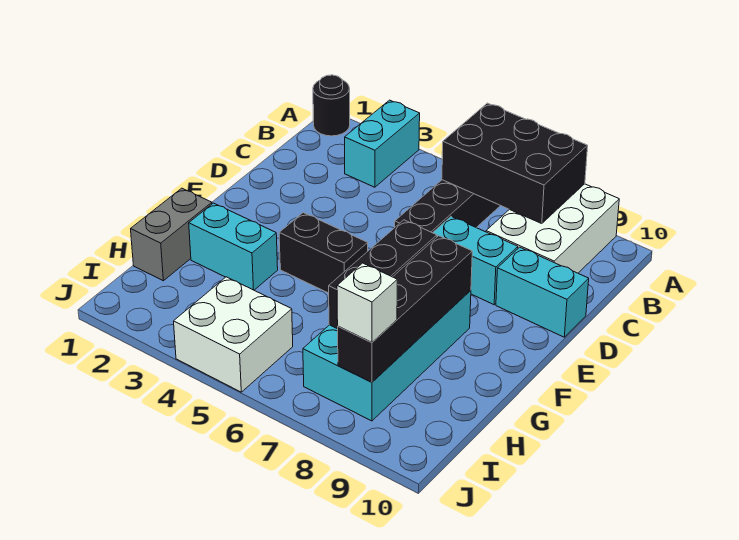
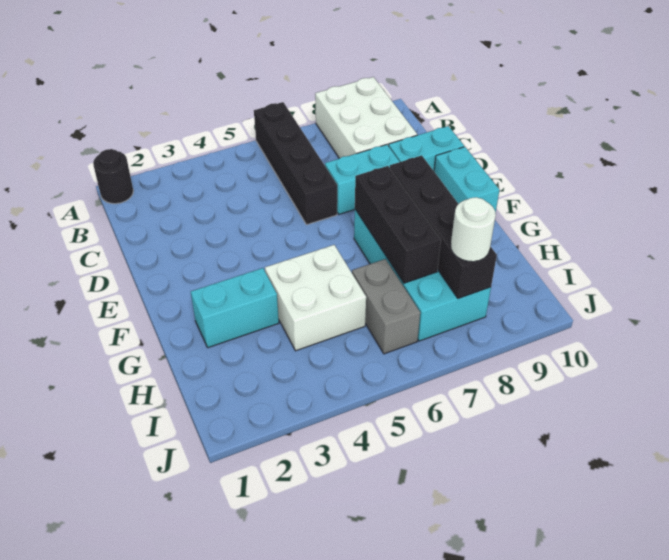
cyan brick A3:B3 level 1 -> cyan brick E10:F10 level 1
black brick A6:B8 level 2 -> none
black brick F4:F5 level 1 -> none
grey brick G1:H1 level 1 -> grey brick H6:I6 level 1
white brick I4:J5 level 1 -> white brick G4:H5 level 1
white brick I8 level 3 -> white round brick I8 level 3

